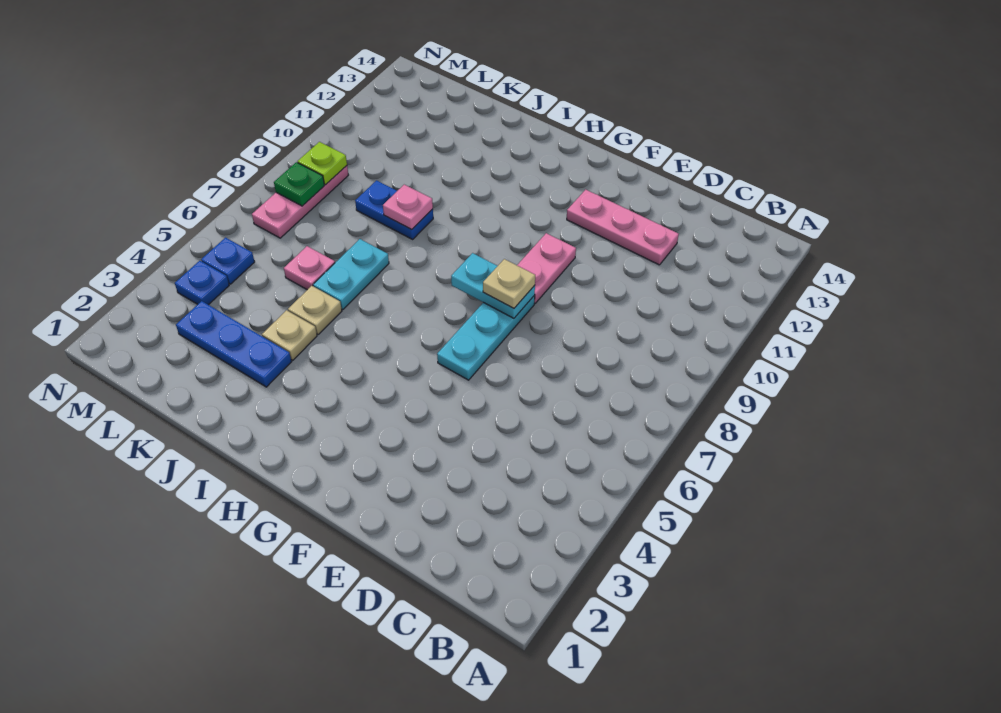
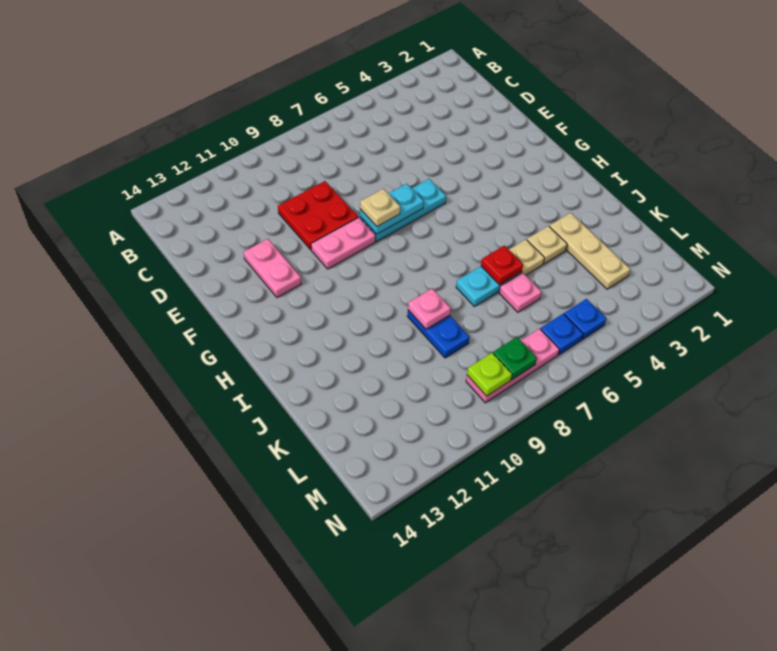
none -> red plate D9:E10 level 1
pink plate D12:F12 level 1 -> pink plate E12:F12 level 1
cyan plate F8:G8 level 2 -> cyan plate F7:F8 level 2
blue plate J3:L3 level 1 -> tan plate J3:L3 level 1
none -> red plate J6 level 2
blue plate M4 level 1 -> blue plate M6 level 1

